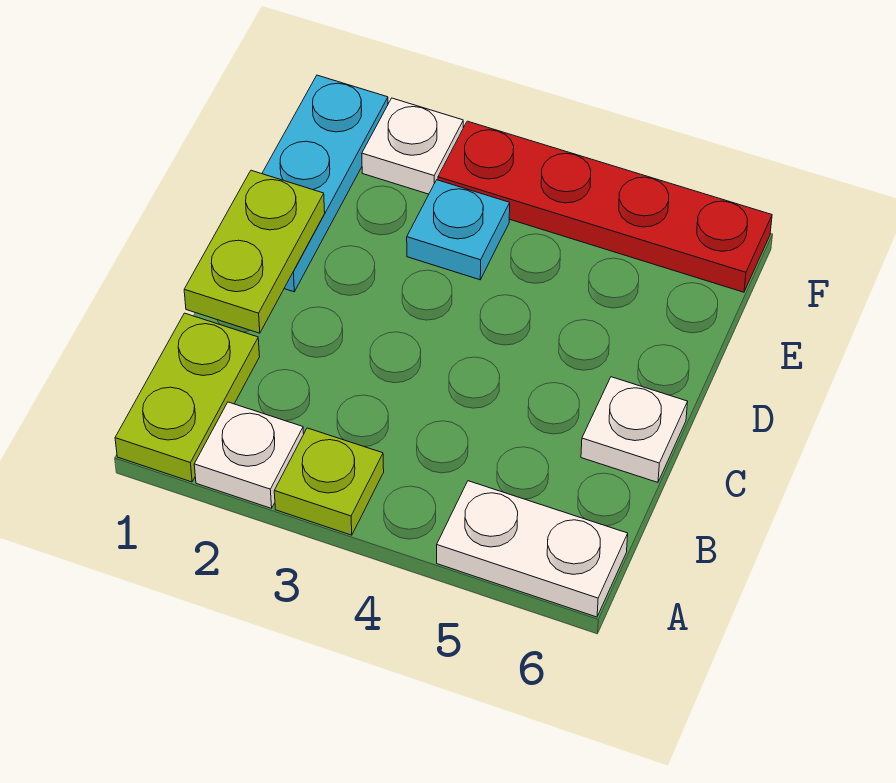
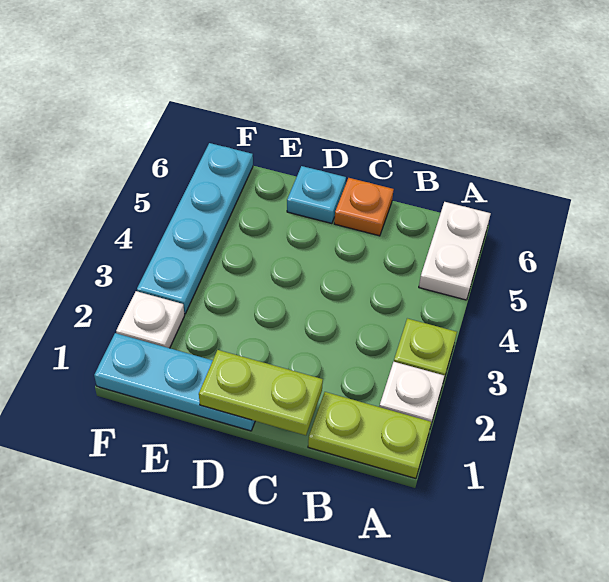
white plate C6 level 1 -> orange plate C6 level 1
cyan plate E3 level 1 -> cyan plate D6 level 1
red plate F3:F6 level 1 -> cyan plate F3:F6 level 1

